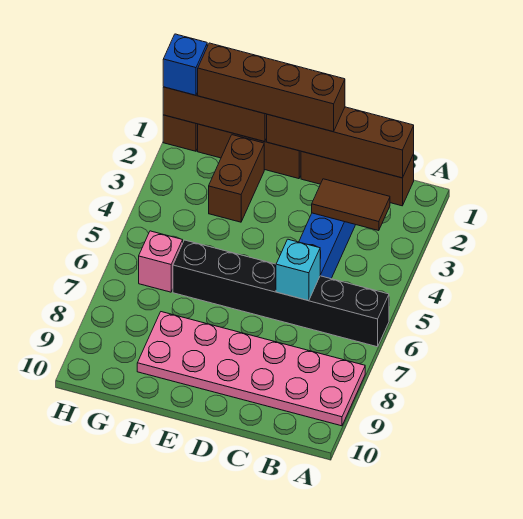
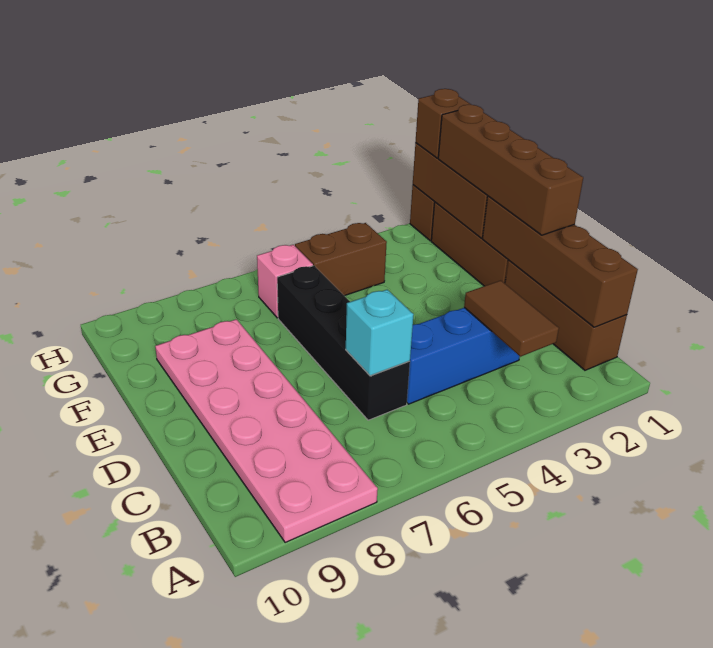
black brick A6:F6 level 1 -> black brick C6:F6 level 1
brown brick F2:F3 level 1 -> brown brick G4:G5 level 1
blue brick H1 level 3 -> brown brick H1 level 3

